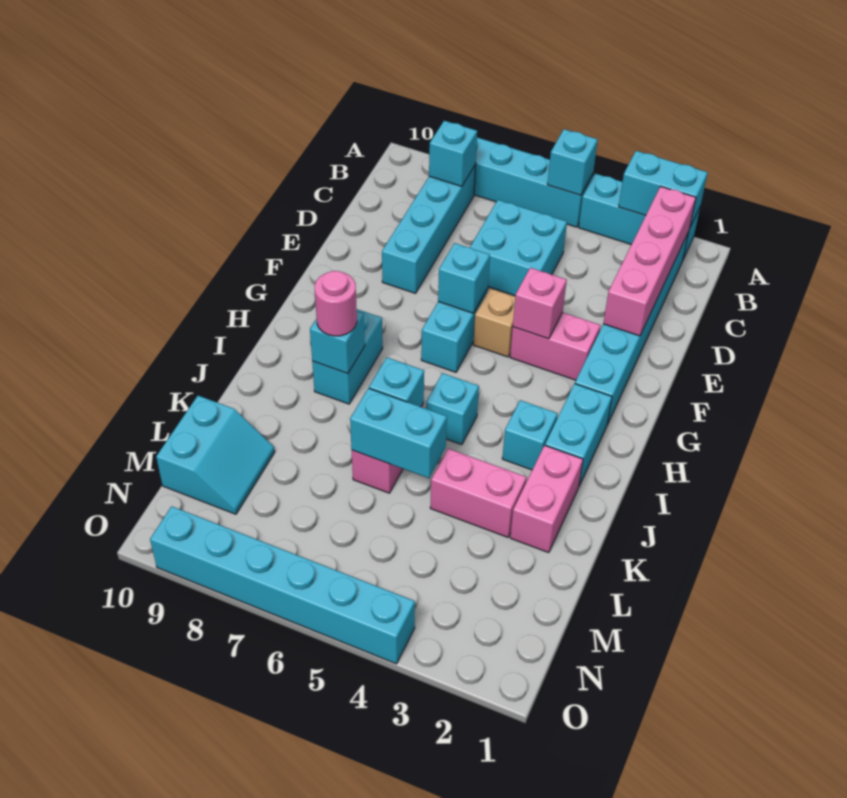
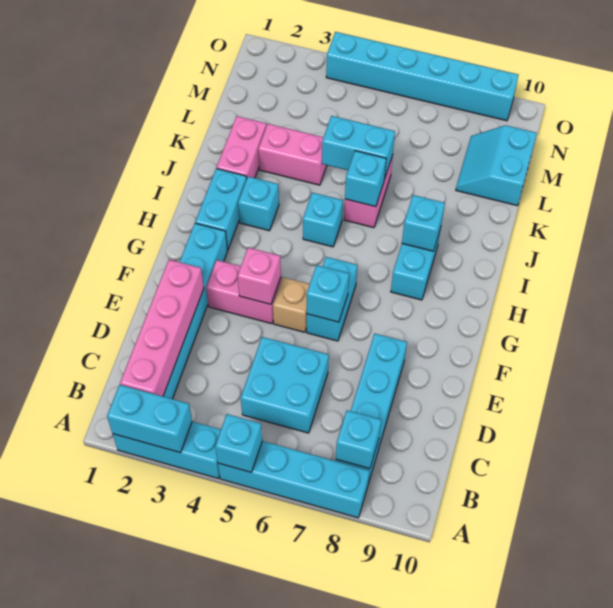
pink round brick I8 level 3 -> none

